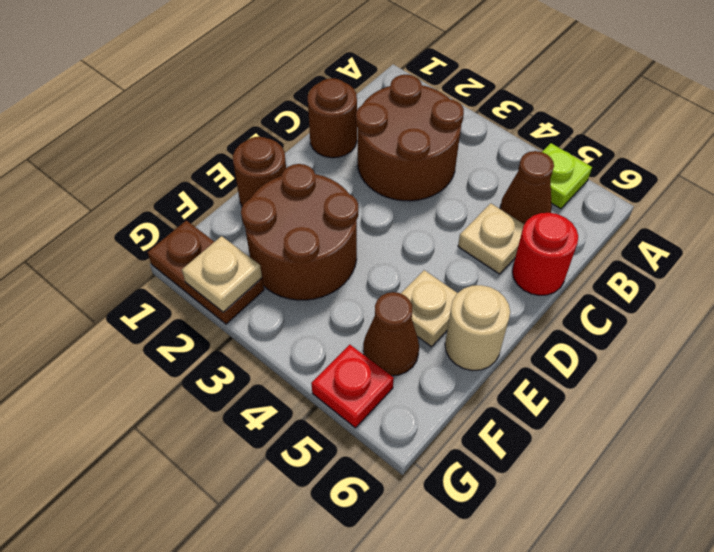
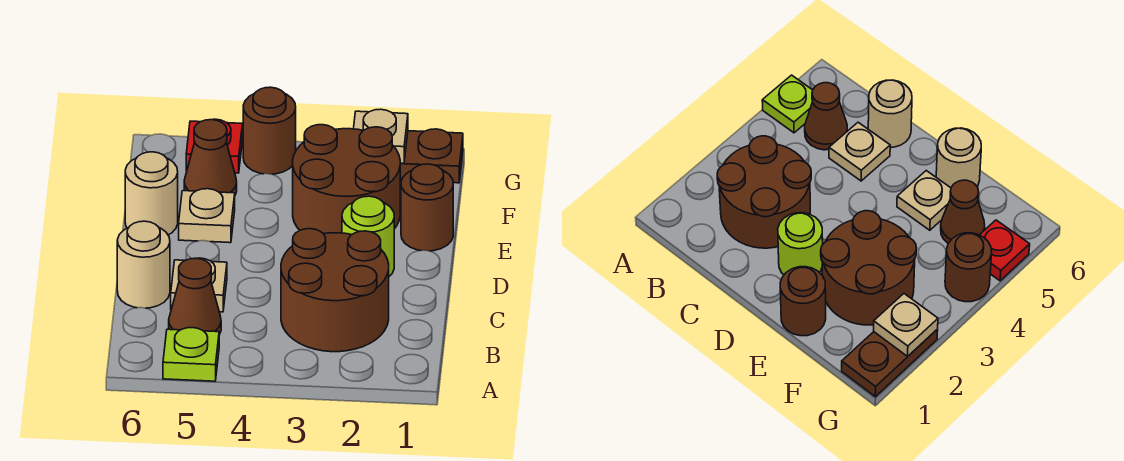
brown round brick C1 level 1 -> brown round brick G4 level 1
red round brick C6 level 1 -> tan round brick C6 level 1
none -> lime round brick D2 level 1

